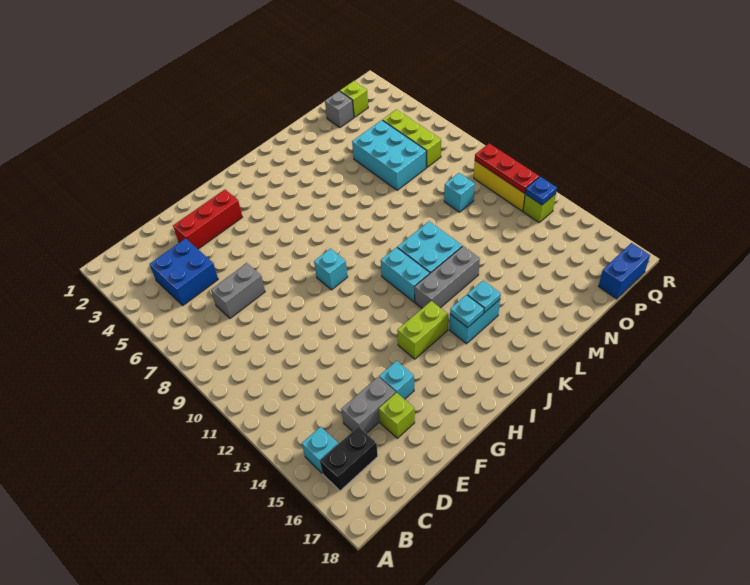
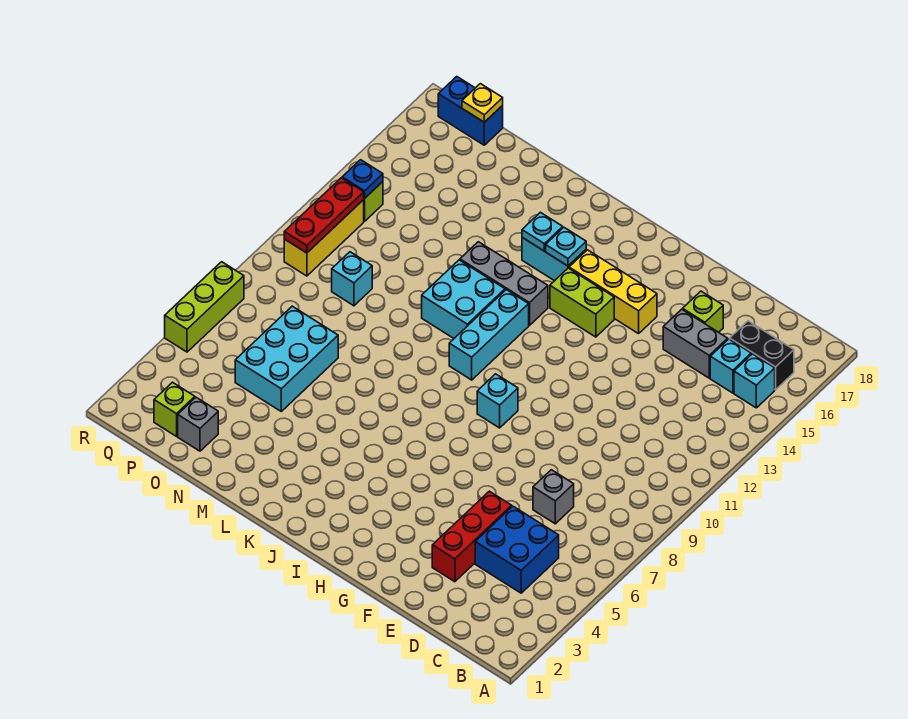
grey brick D7:E7 level 1 -> grey brick D7 level 1
red brick E3:G3 level 1 -> red brick E3:E5 level 1
cyan brick F15 level 1 -> cyan brick C15 level 1
none -> yellow brick G15:I15 level 1
cyan brick J11:J12 level 1 -> cyan brick J10:J12 level 1
lime brick P5:P7 level 1 -> lime brick R5:R7 level 1
none -> yellow plate P18 level 2

